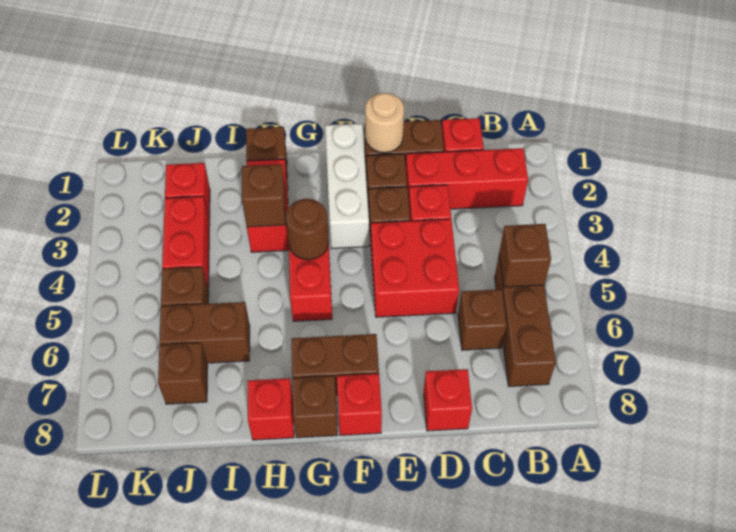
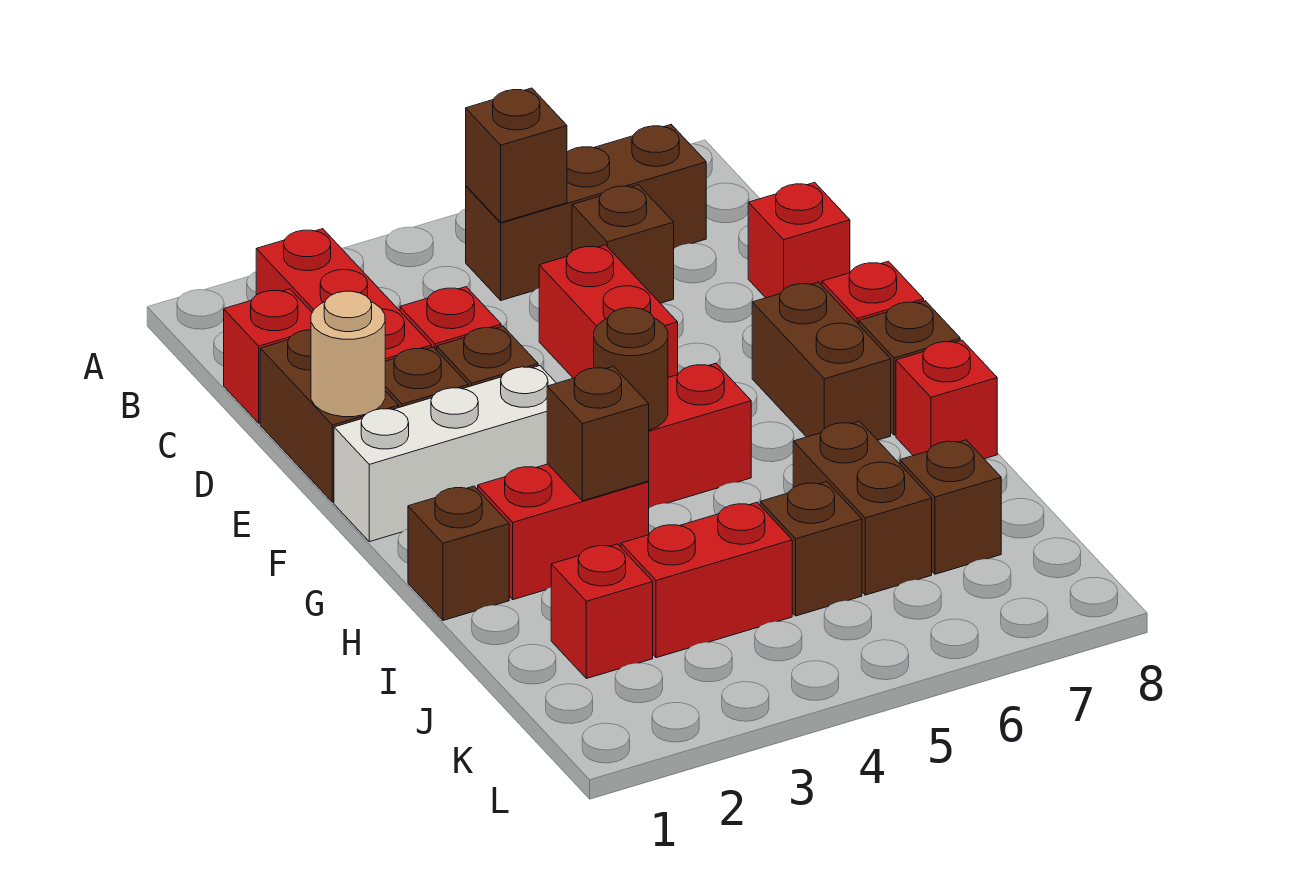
red brick D4:E5 level 1 -> red brick D5:E5 level 1

